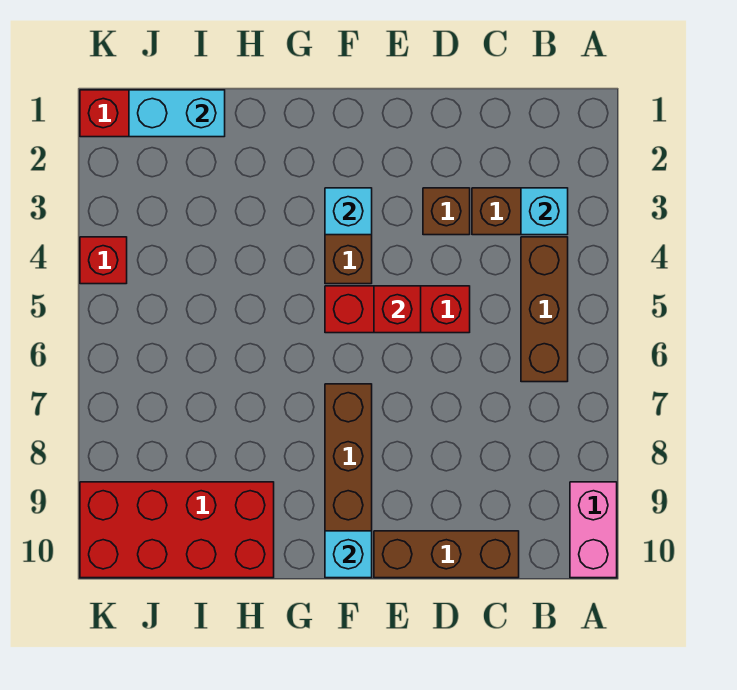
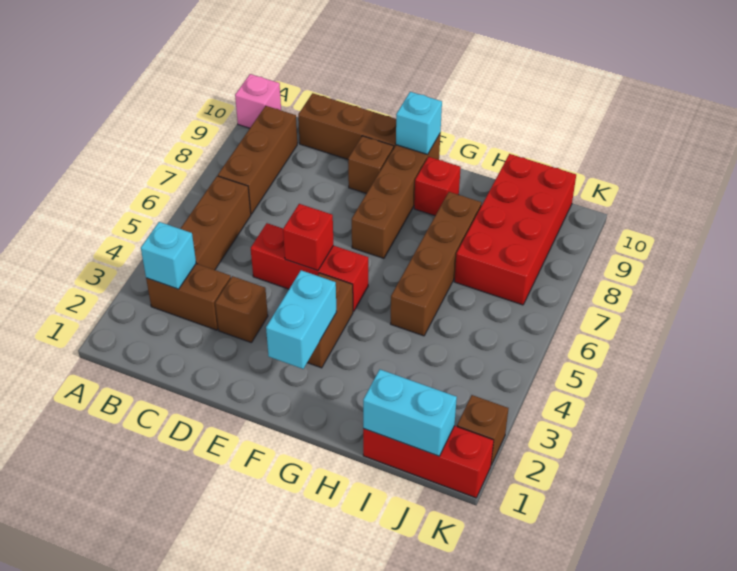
pink brick A9:A10 level 1 -> pink brick A10 level 1
none -> brown brick B7:B9 level 1
none -> brown brick E9 level 1
cyan brick F3 level 2 -> cyan brick F2:F3 level 2
none -> brown brick H5:H8 level 1
red brick H9:K10 level 1 -> red brick I7:J10 level 1
none -> brown brick K2 level 1
red brick K4 level 1 -> red brick G9 level 1

